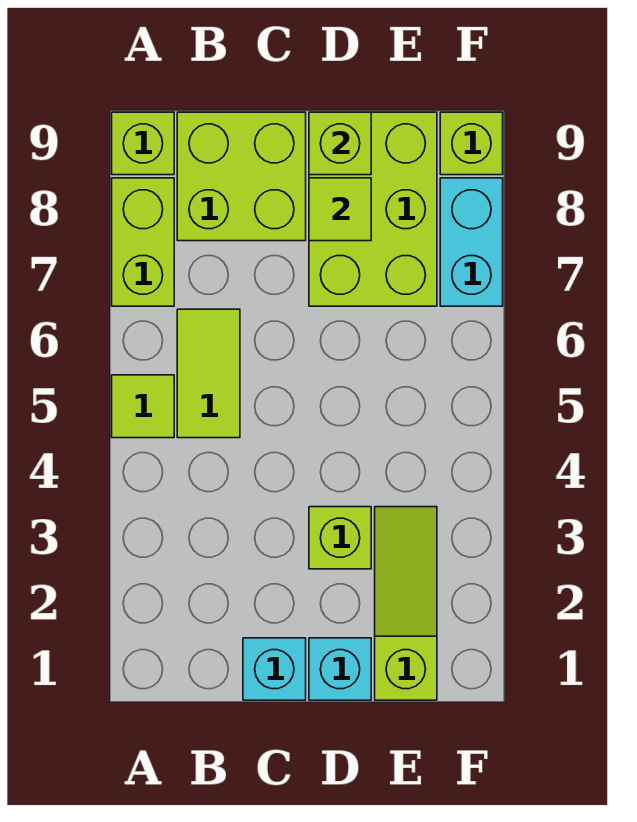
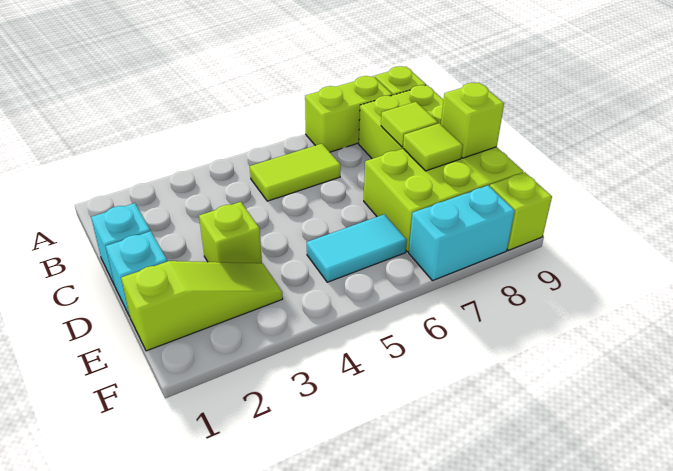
lime tile A5 level 1 -> lime tile C8 level 2
none -> cyan tile E5:E6 level 1

